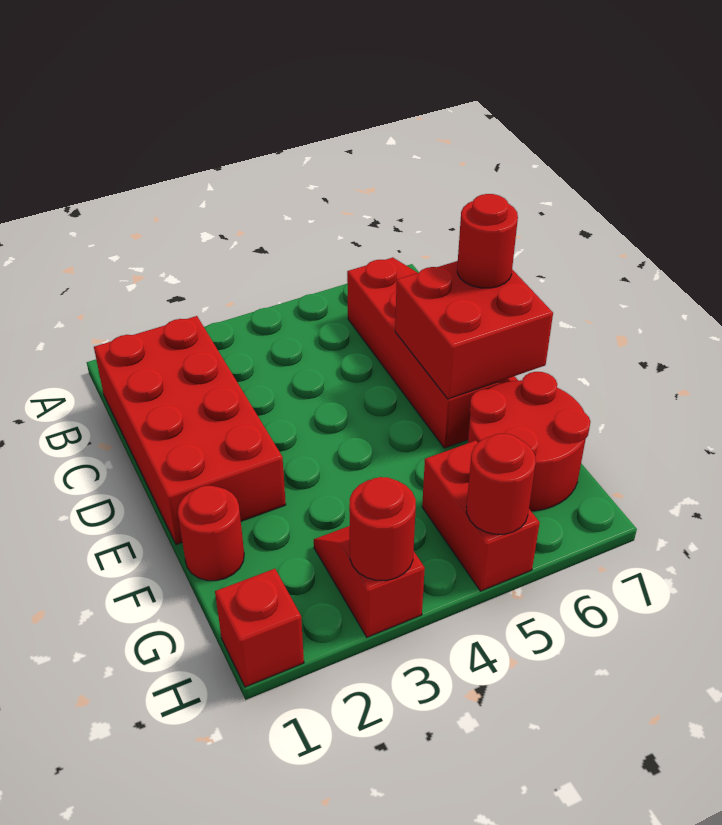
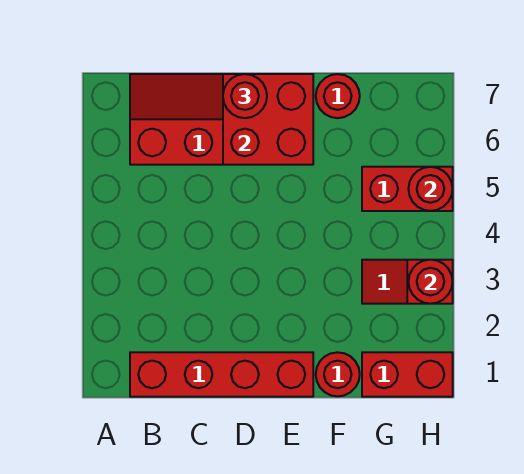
red brick B1:E2 level 1 -> red brick B1:E1 level 1
red round brick F6:G7 level 1 -> red round brick F7 level 1
red brick H1 level 1 -> red brick G1:H1 level 1

